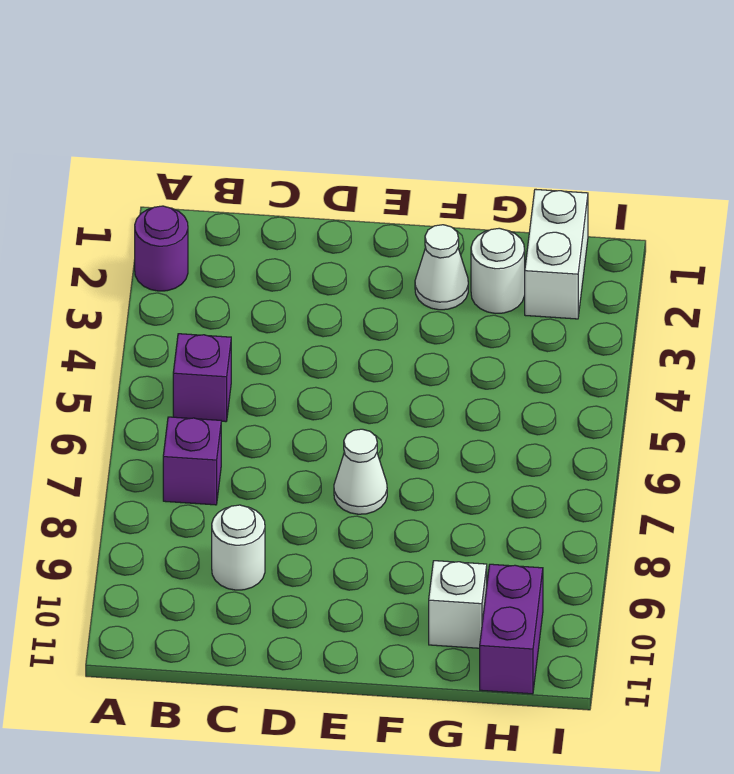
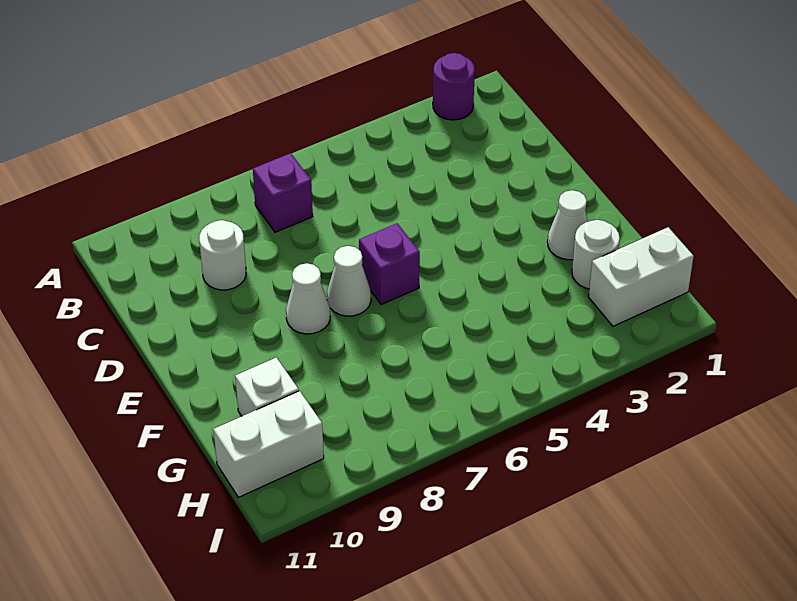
purple brick B5 level 1 -> purple brick E6 level 1
none -> white cone E8 level 1
purple brick H10:H11 level 1 -> white brick H10:H11 level 1

